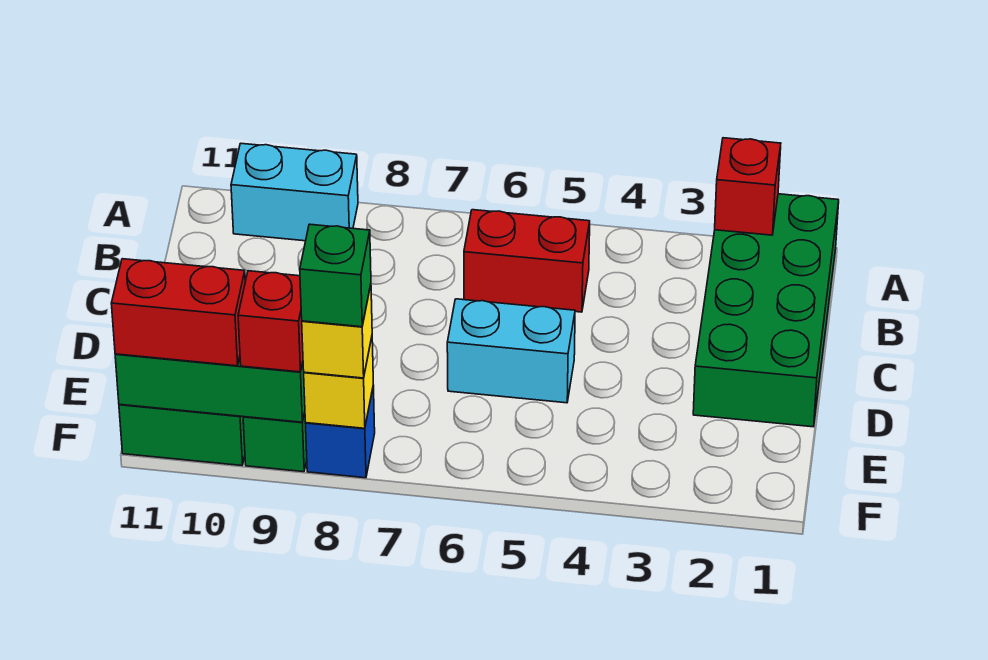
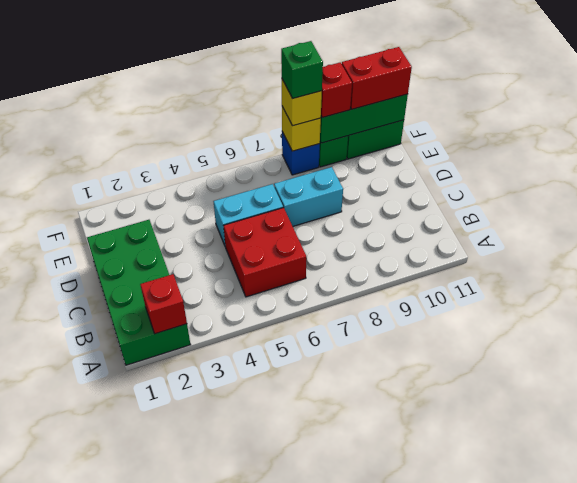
cyan brick A9:A10 level 1 -> cyan brick D7:D8 level 1
red brick B5:B6 level 1 -> red brick B5:C6 level 1

